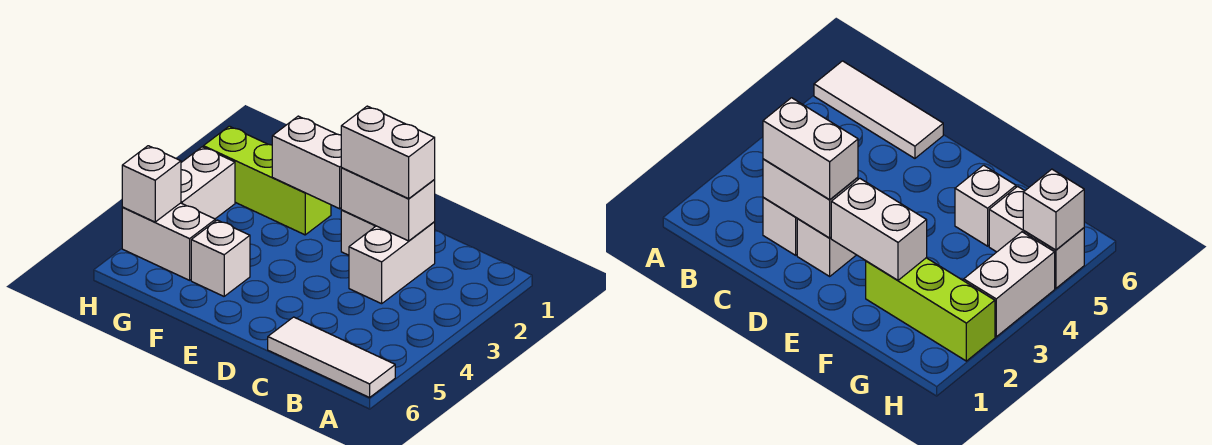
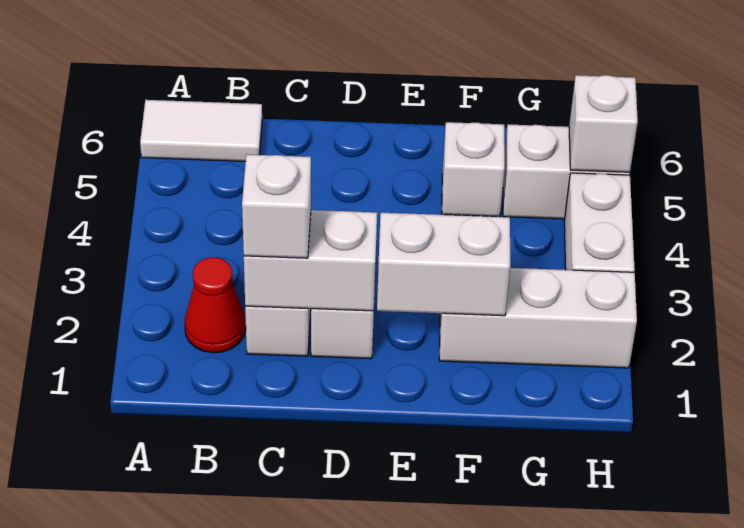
white tile A6:C6 level 1 -> white tile A6:B6 level 1
none -> red cone B2 level 1
white brick C2:D2 level 3 -> white brick C2 level 3
lime brick F2:H2 level 1 -> white brick F2:H2 level 1

